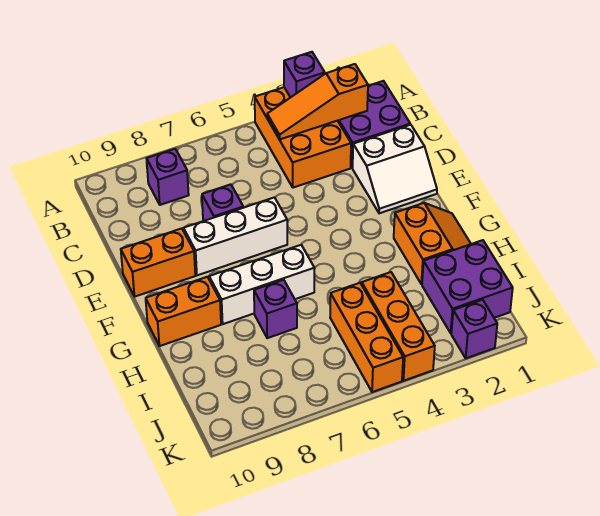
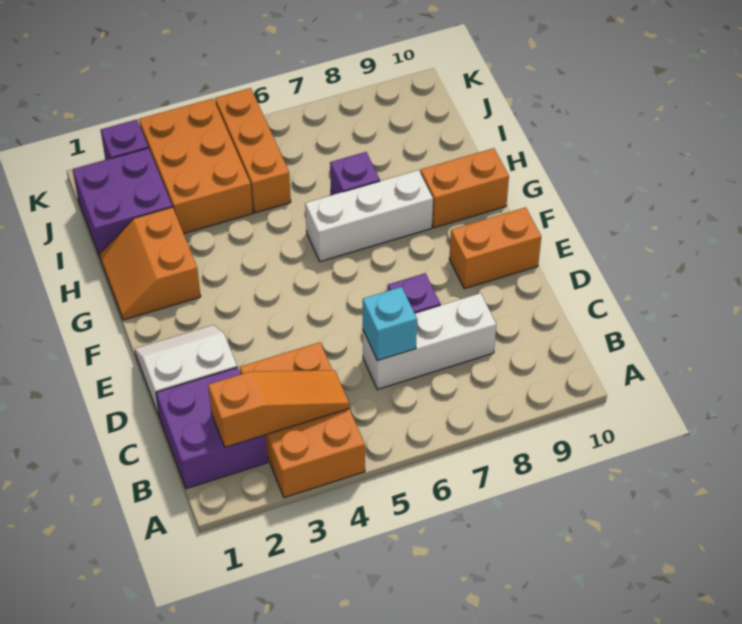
purple brick A3 level 2 -> none
purple brick B8 level 1 -> none
none -> cyan brick C6 level 2
white brick E6:E8 level 1 -> white brick C6:C8 level 1
orange brick I4:K4 level 1 -> orange brick I3:K4 level 1

